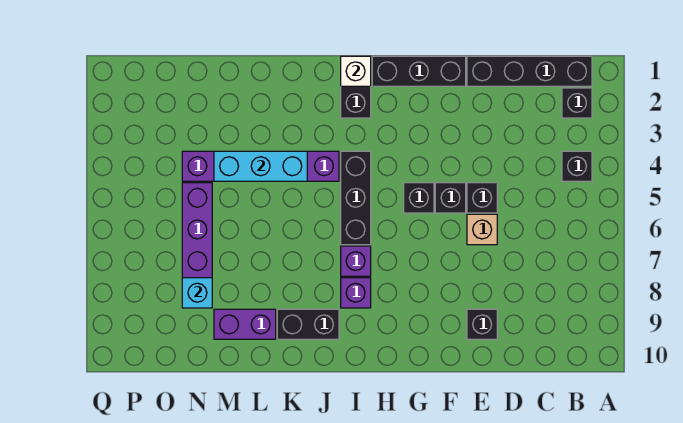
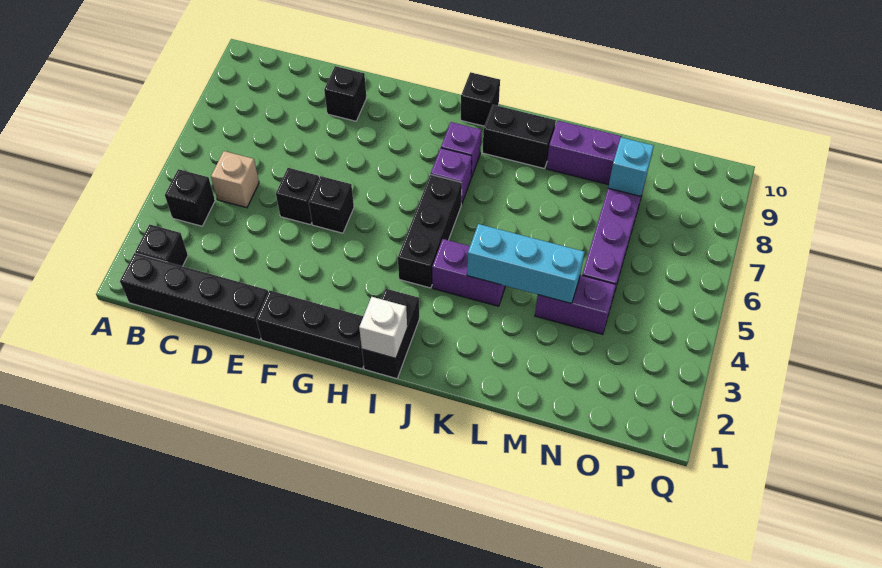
tan brick E6 level 1 -> tan brick C5 level 1
black brick G5 level 1 -> black brick I10 level 1

